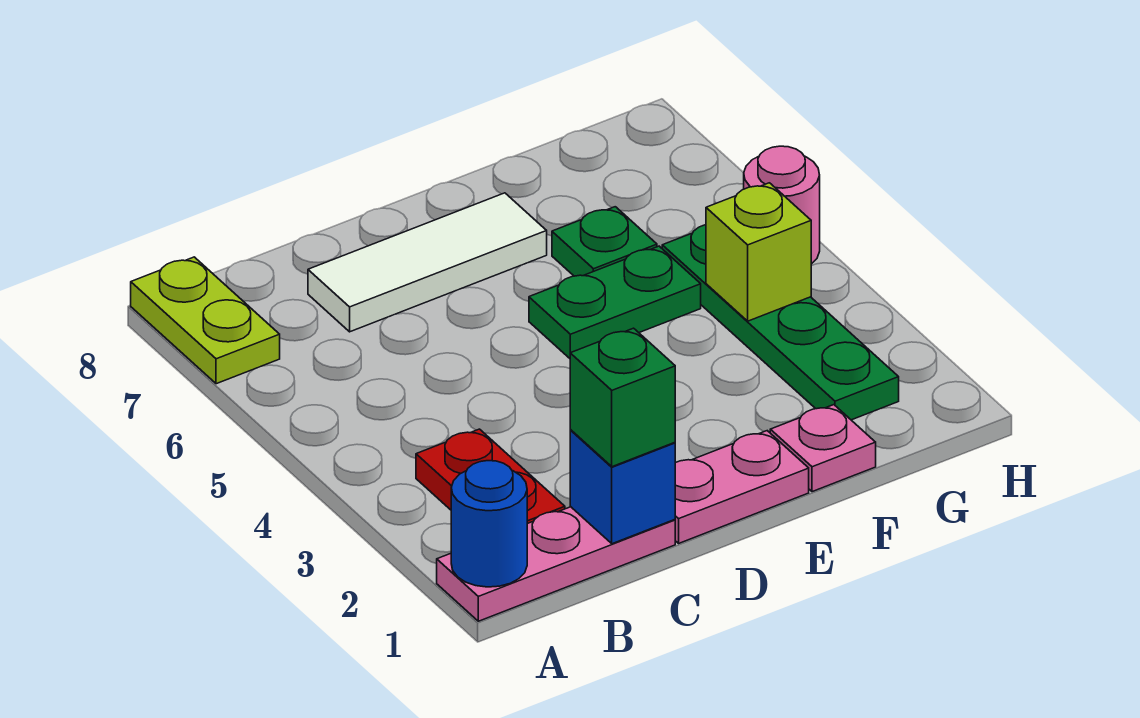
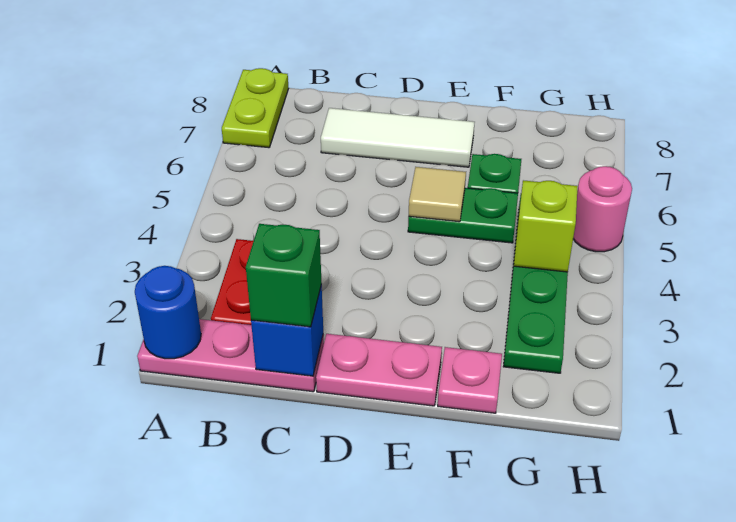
none -> tan tile E5 level 2

